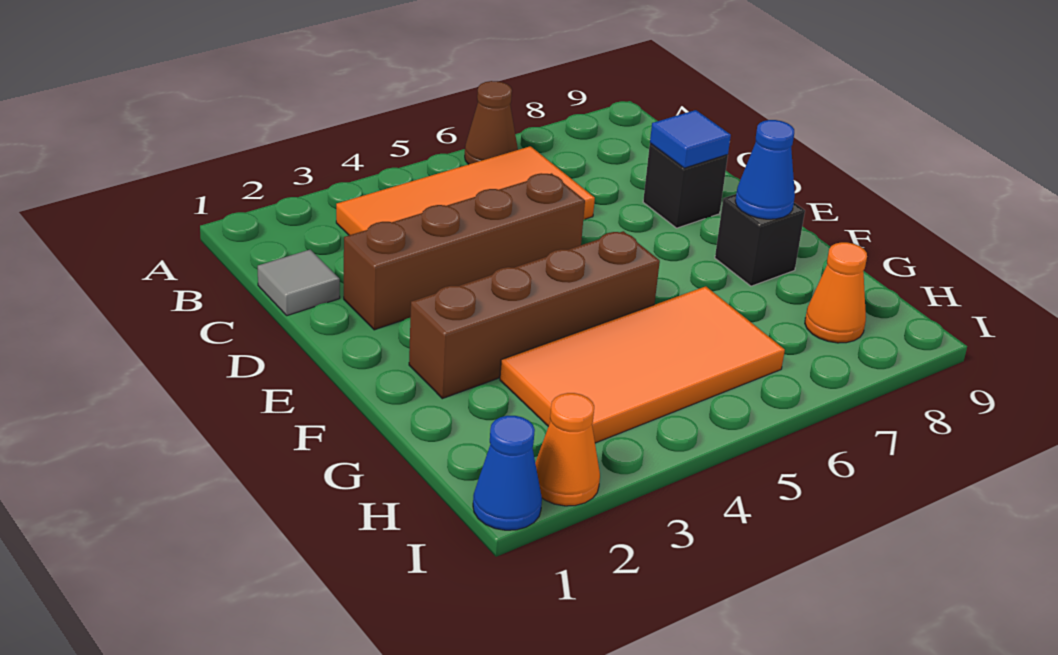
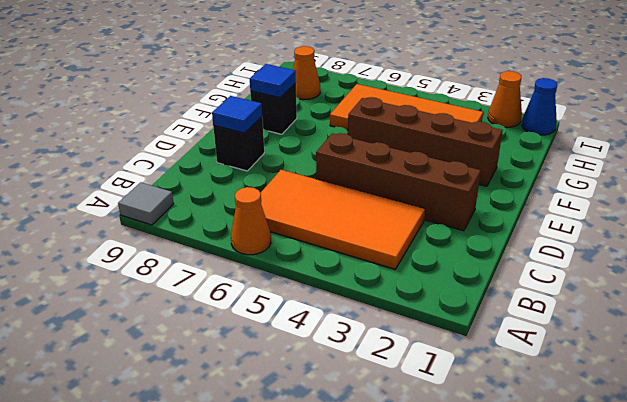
brown cone A6 level 1 -> orange cone A6 level 1
grey tile C1 level 1 -> grey tile A9 level 1
blue cone F8 level 2 -> blue tile F8 level 2

